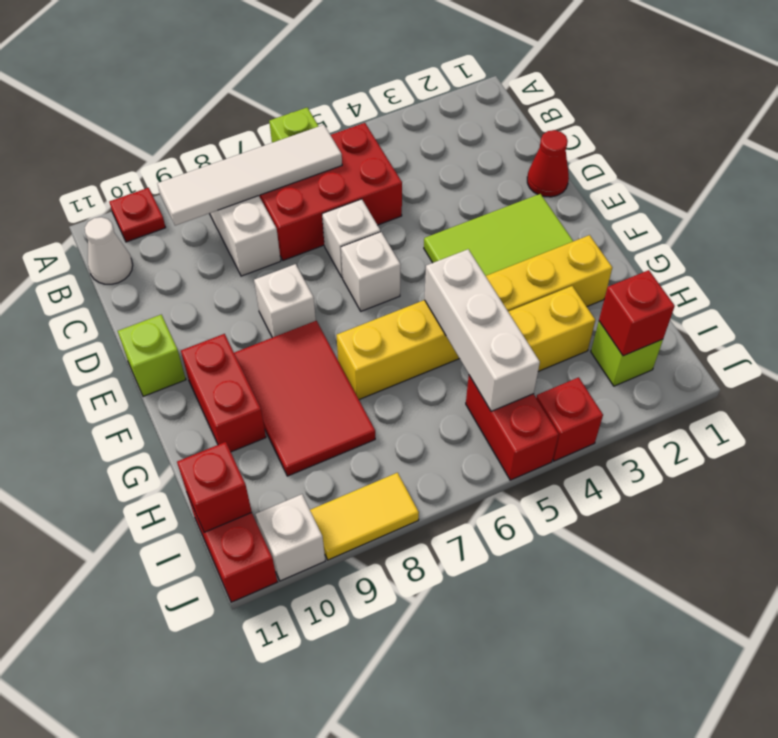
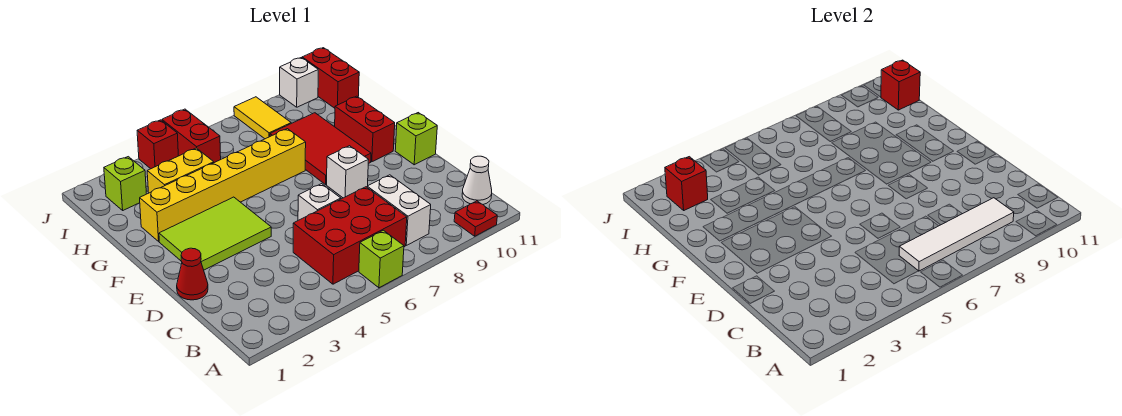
white brick E6 level 1 -> none
white brick G5:I5 level 2 -> none
yellow tile J8:J9 level 1 -> yellow tile I8:J8 level 1

